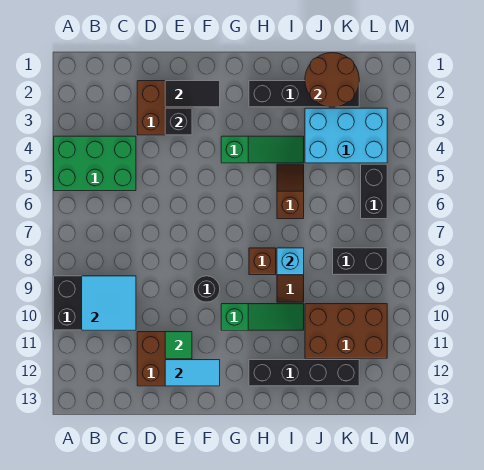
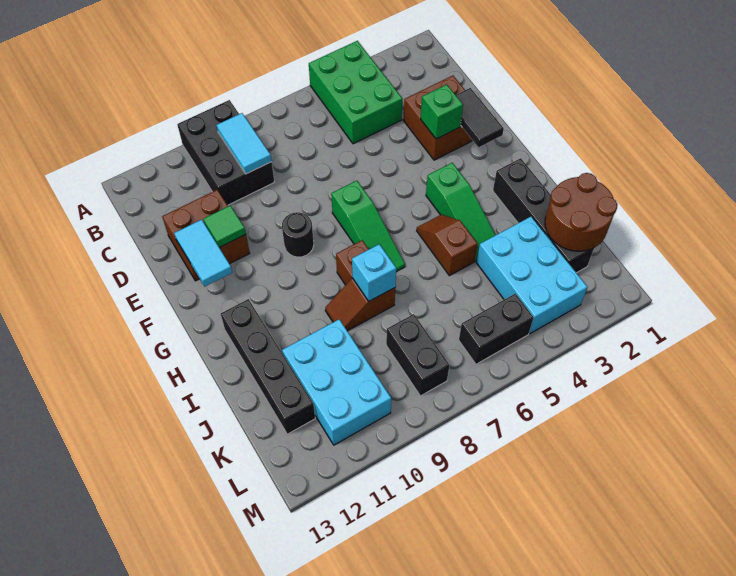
cyan tile B9:C10 level 2 -> cyan tile B9:C9 level 2
black brick E3 level 2 -> green brick E3 level 2
green slope G10:I10 level 1 top G -> green slope F7:H7 level 1 top F
brown slope I5:I6 level 1 top 6 -> brown slope H5:I5 level 1 top I
brown brick J10:L11 level 1 -> cyan brick J10:L11 level 1

